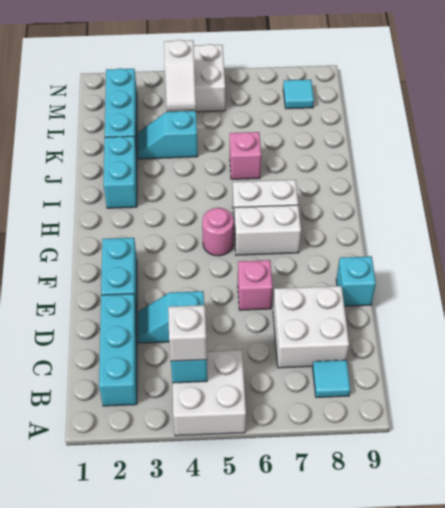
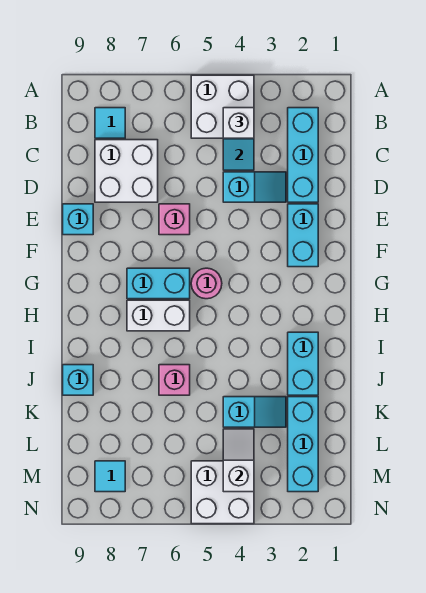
white brick G6:G7 level 1 -> cyan brick G6:G7 level 1
none -> cyan brick J9 level 1

